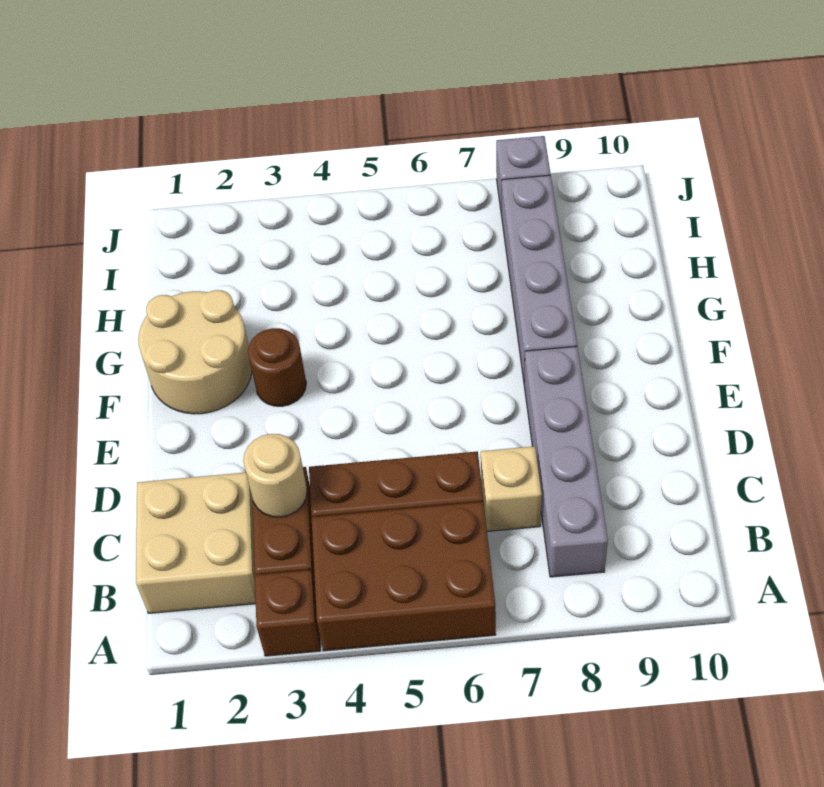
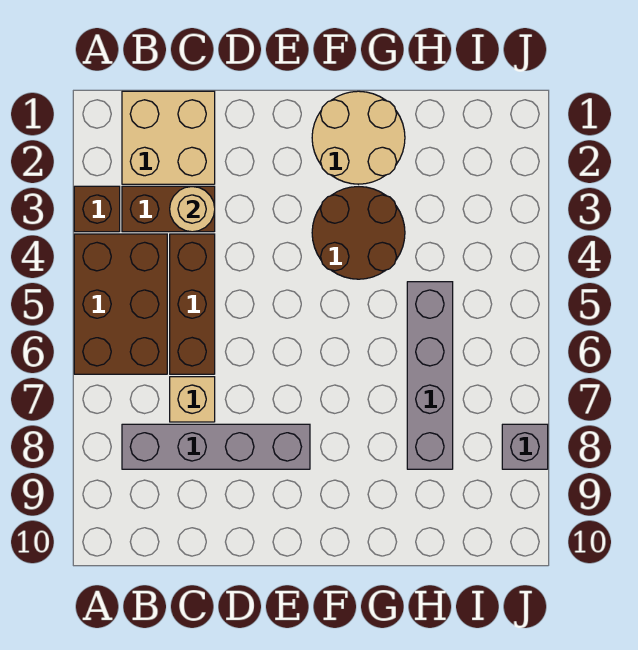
brown round brick F3 level 1 -> brown round brick F3:G4 level 1
grey brick F8:I8 level 1 -> grey brick H5:H8 level 1

